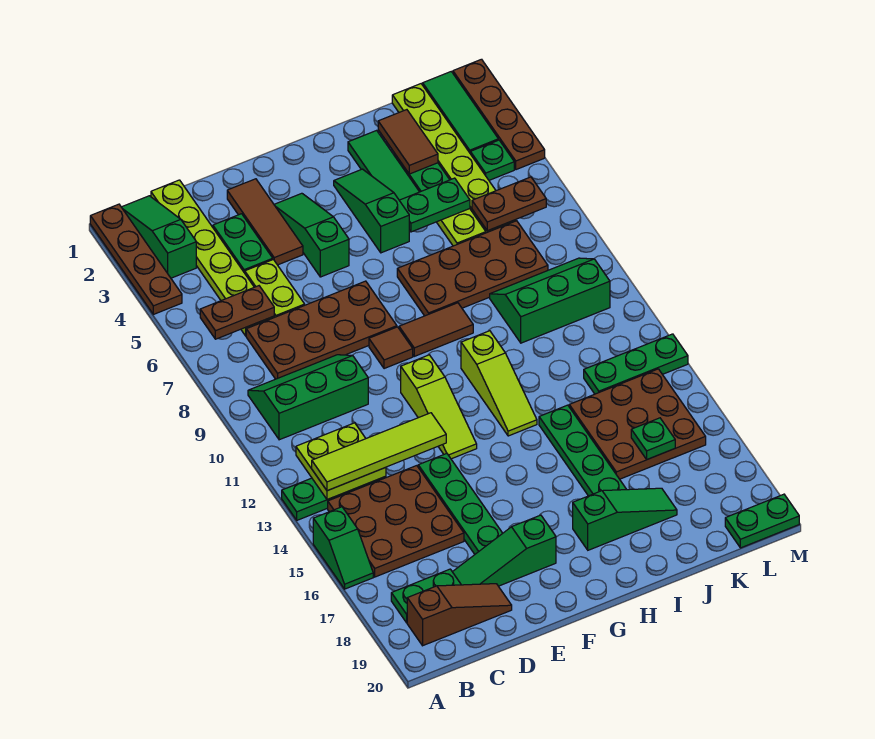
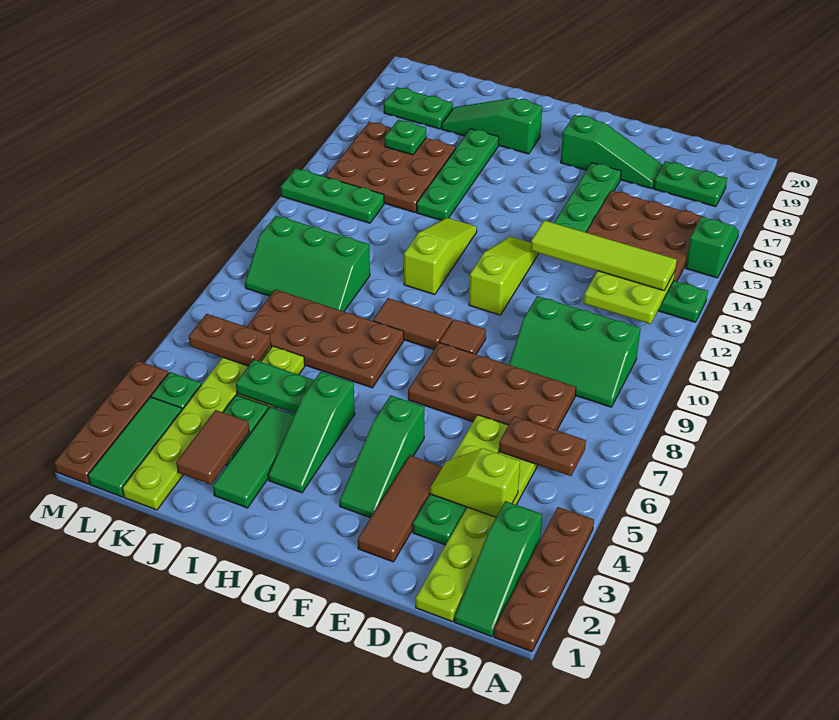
brown slope B19:D19 level 1 top B -> none
none -> lime slope C4:D4 level 2 top C
green plate L20:M20 level 1 -> green plate K18:L18 level 1

